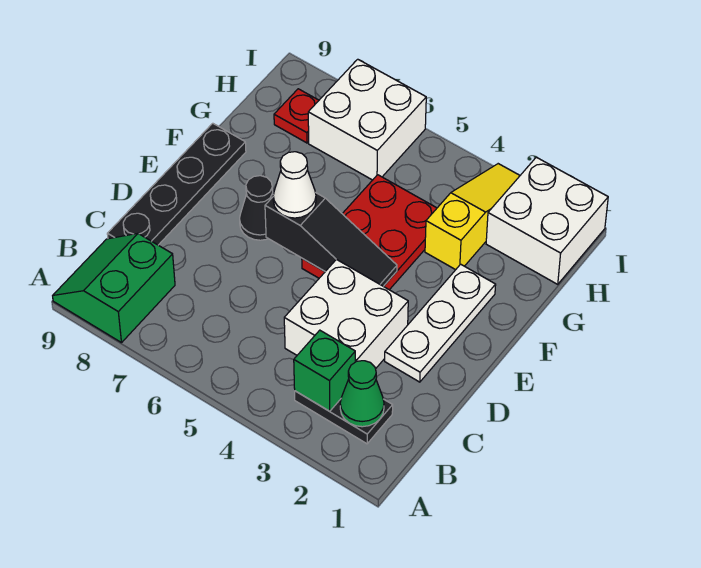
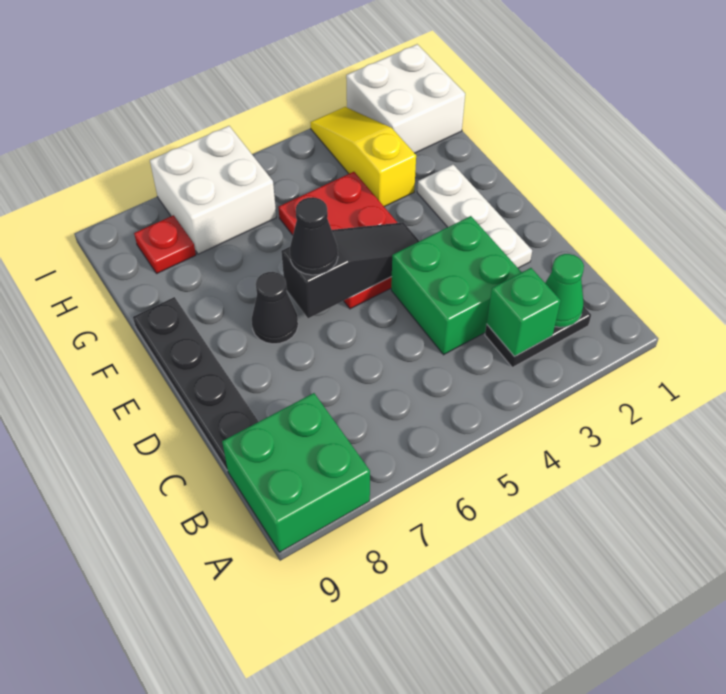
green slope A8:B9 level 1 top 8 -> green brick A8:B9 level 1
white brick C3:D4 level 1 -> green brick C3:D4 level 1
white cone E6 level 3 -> black cone E6 level 3

